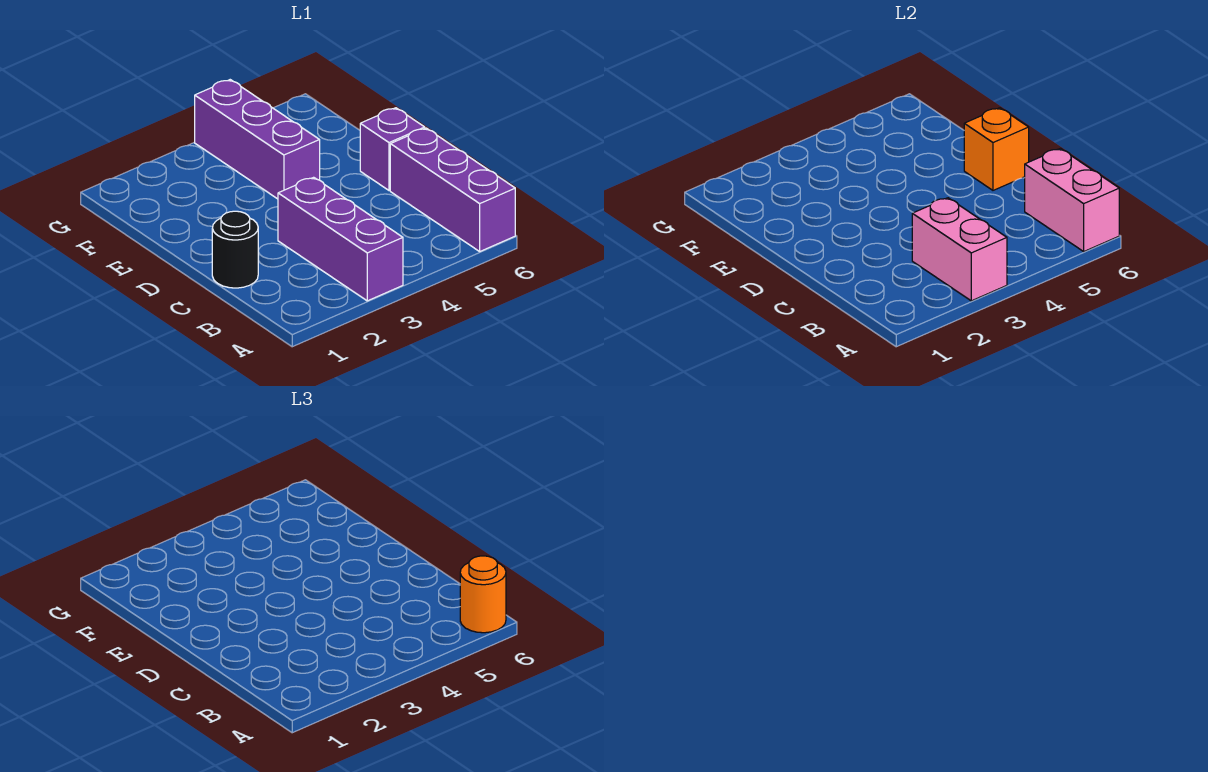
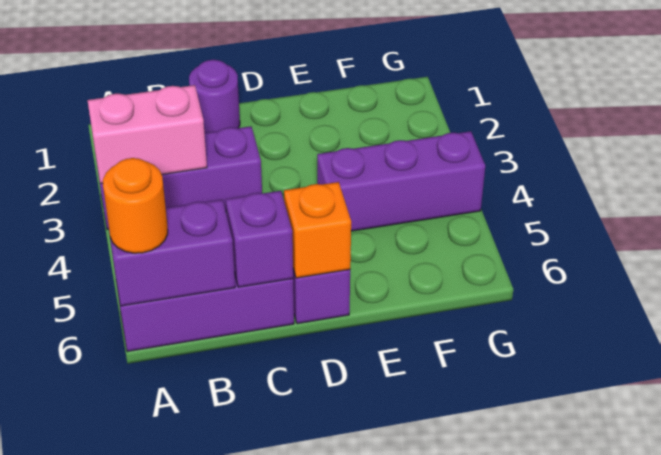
pink brick A6:B6 level 2 -> purple brick A6:B6 level 2
black round brick C1 level 1 -> purple round brick C1 level 1
none -> purple brick C6 level 2

